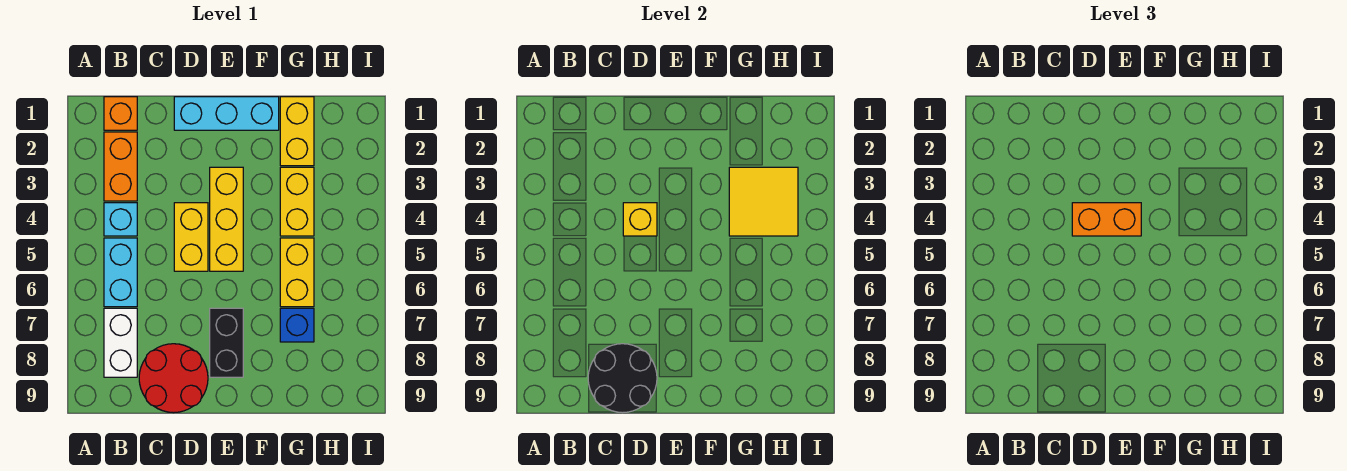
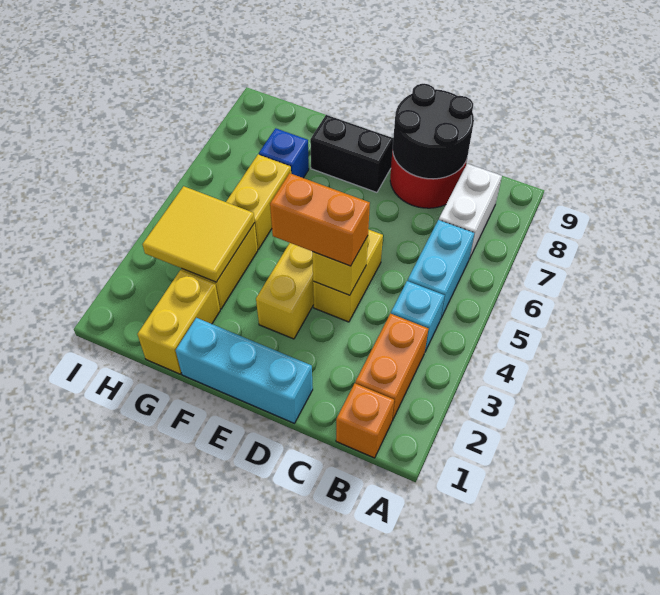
black brick E7:E8 level 1 -> black brick E8:F8 level 1

